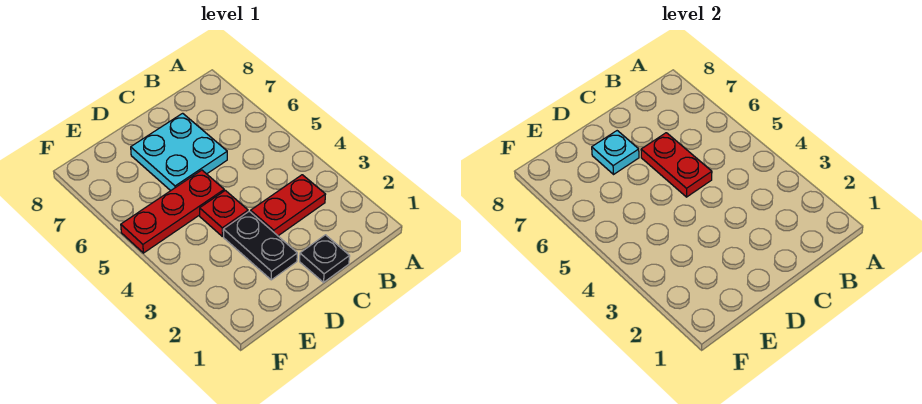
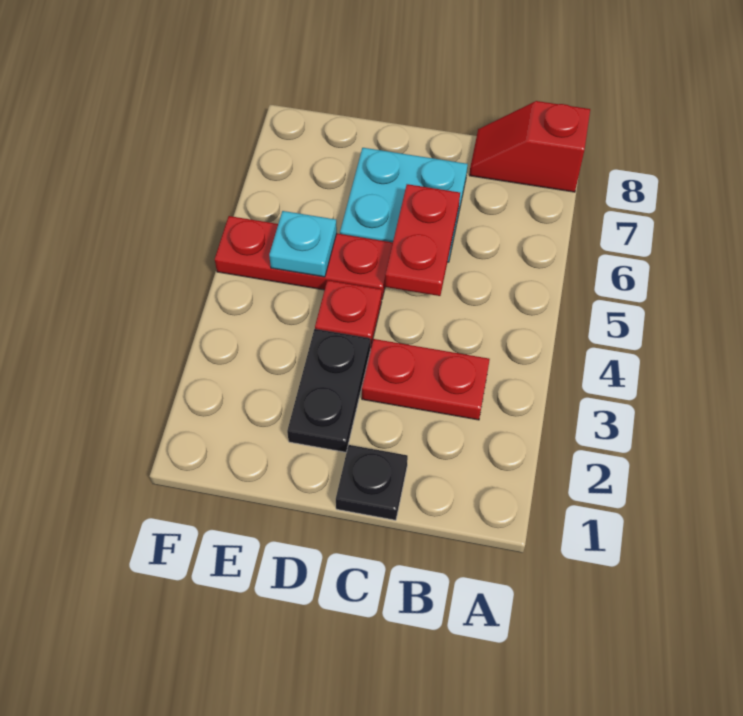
none -> red slope A8:B8 level 1 top A
cyan plate D7 level 2 -> cyan plate E5 level 2

